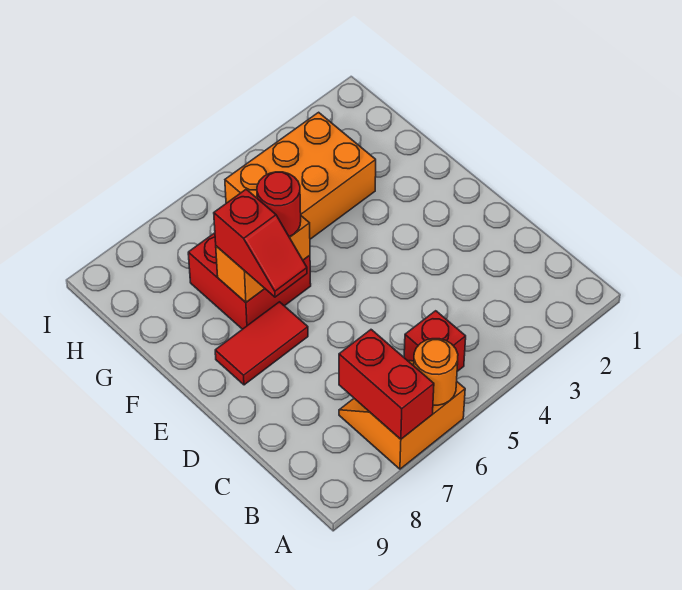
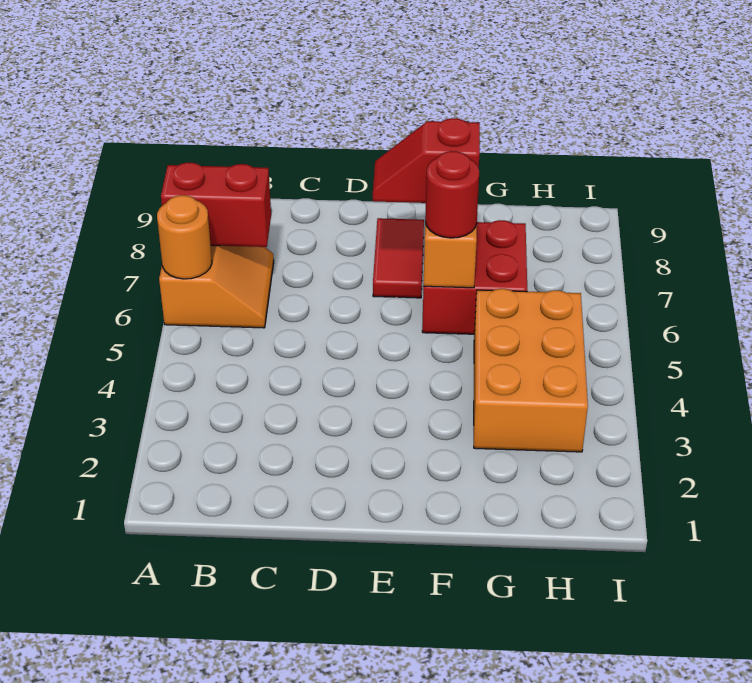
red brick B5 level 1 -> none

